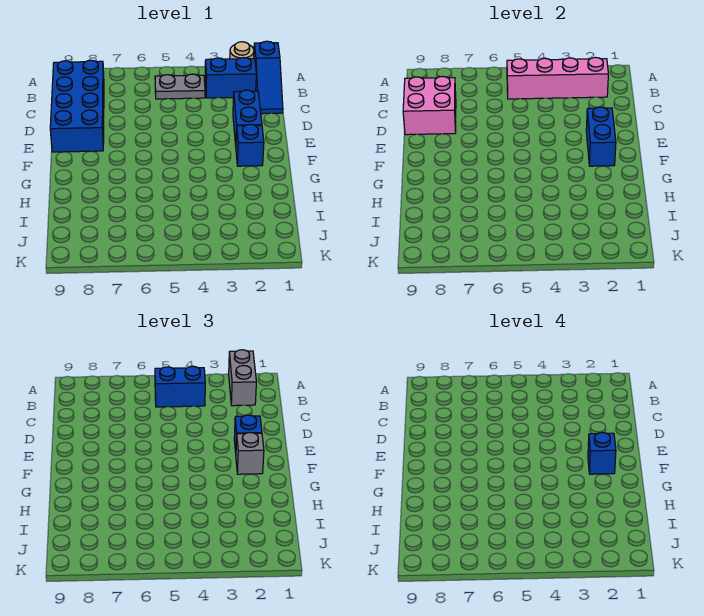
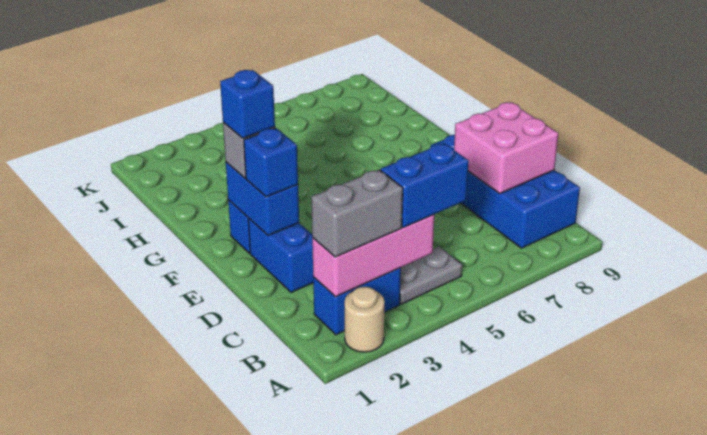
blue slope A1:C1 level 1 top A -> none
grey brick A2:B2 level 3 -> grey brick B2:B3 level 3
pink brick B2:B5 level 2 -> pink brick B2:B4 level 2

